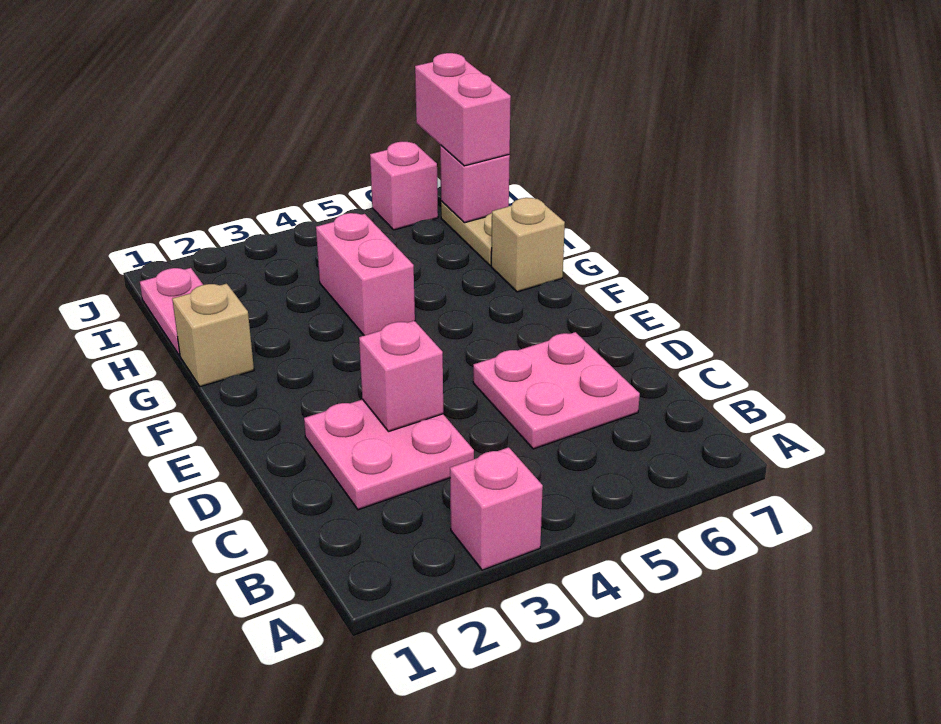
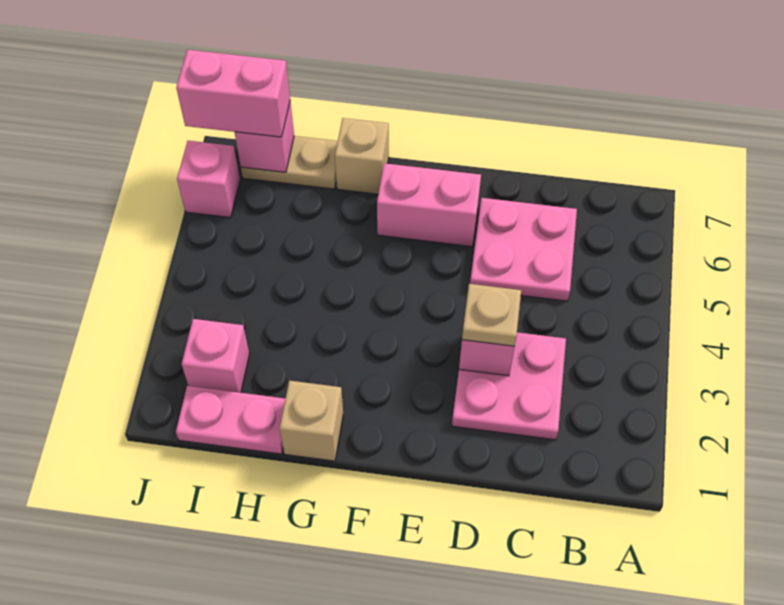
pink brick A3 level 1 -> pink brick I2 level 1
none -> tan plate D3 level 3
pink brick G4:H4 level 1 -> pink brick E6:F6 level 1

